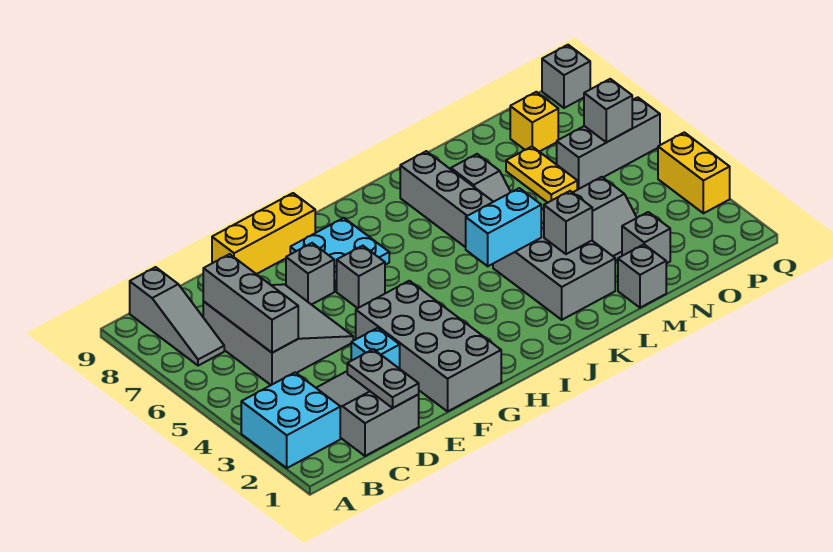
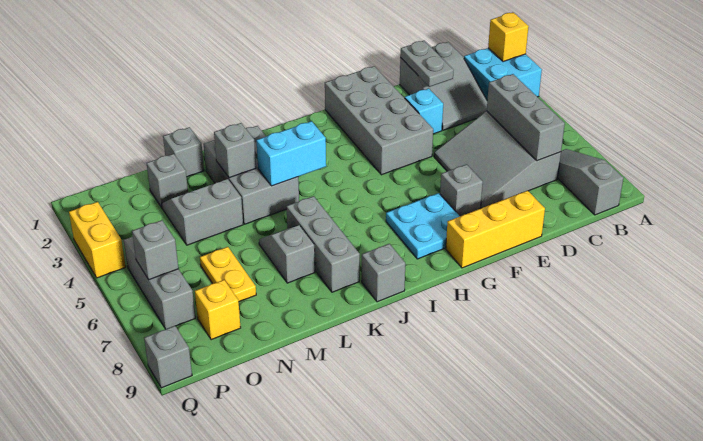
none -> yellow brick A2 level 2
grey brick G6 level 1 -> grey brick J9 level 1
grey brick O6:Q6 level 1 -> grey brick P5:P7 level 1

